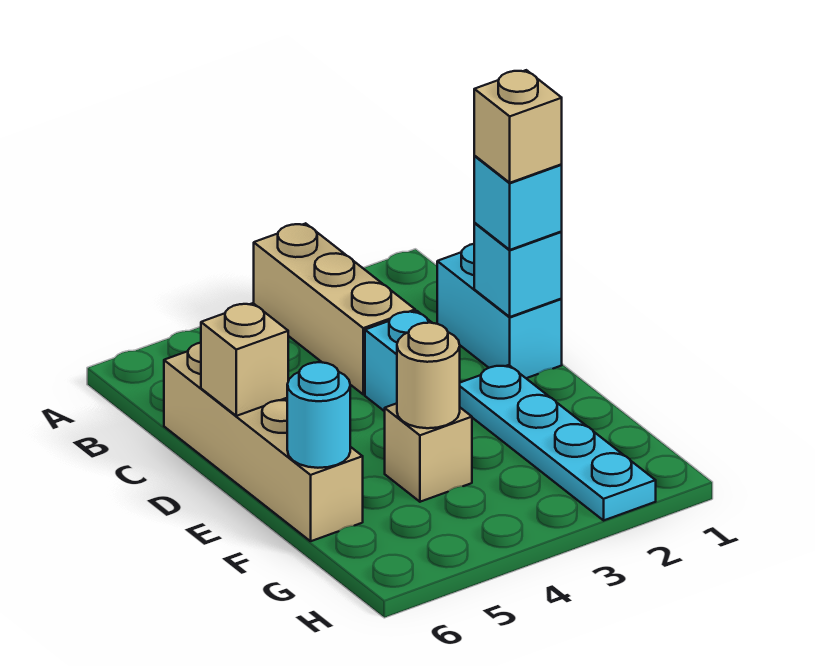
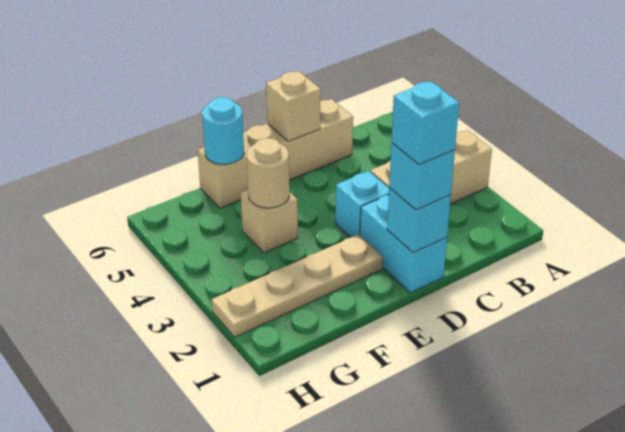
cyan brick C1:D1 level 1 -> cyan brick D1:D2 level 1
tan brick D1 level 4 -> cyan brick D1 level 4
cyan plate E2:H2 level 1 -> tan plate E2:H2 level 1

